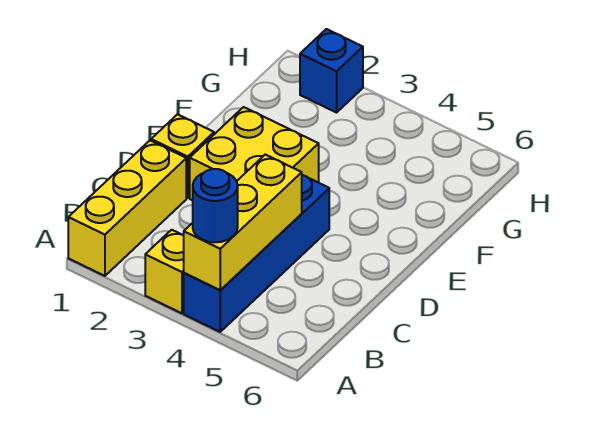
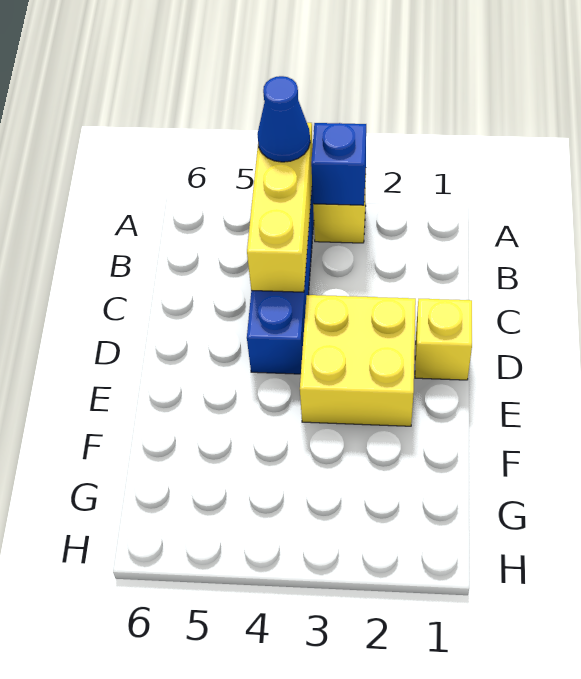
yellow brick A1:C1 level 1 -> none
blue round brick A4 level 3 -> blue cone A4 level 3
blue brick H2 level 1 -> blue brick A3 level 2

